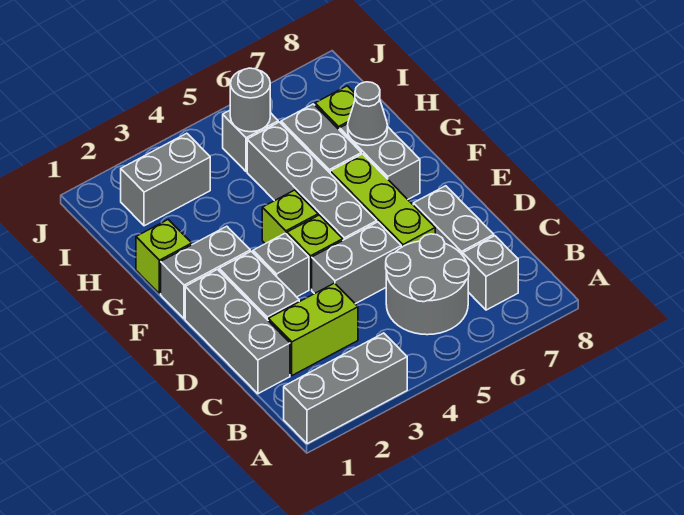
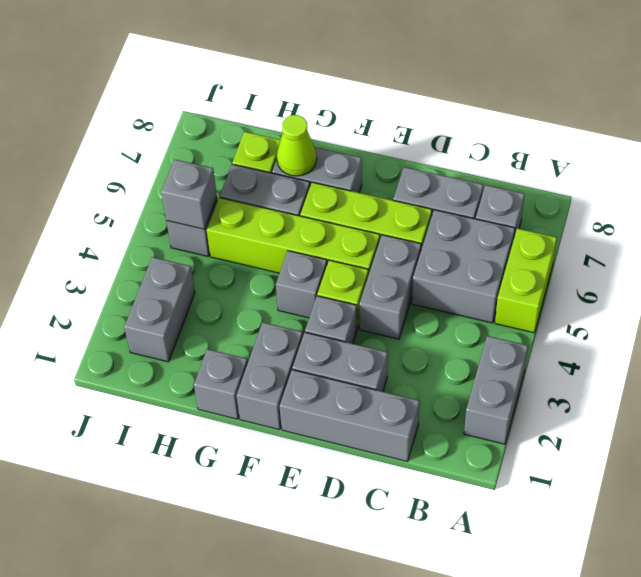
grey brick A1:A3 level 1 -> grey brick A2:A3 level 1
grey round brick B5:C6 level 1 -> grey brick B5:C6 level 1
lime brick C2:C3 level 1 -> lime brick A5:A6 level 1
grey brick E5:H5 level 1 -> lime brick E5:H5 level 1
lime brick F4 level 1 -> grey brick F4 level 1
lime brick G1 level 1 -> grey brick G1 level 1
grey cone G7 level 2 -> lime cone G7 level 2
grey round brick I5 level 2 -> grey brick I5 level 2

